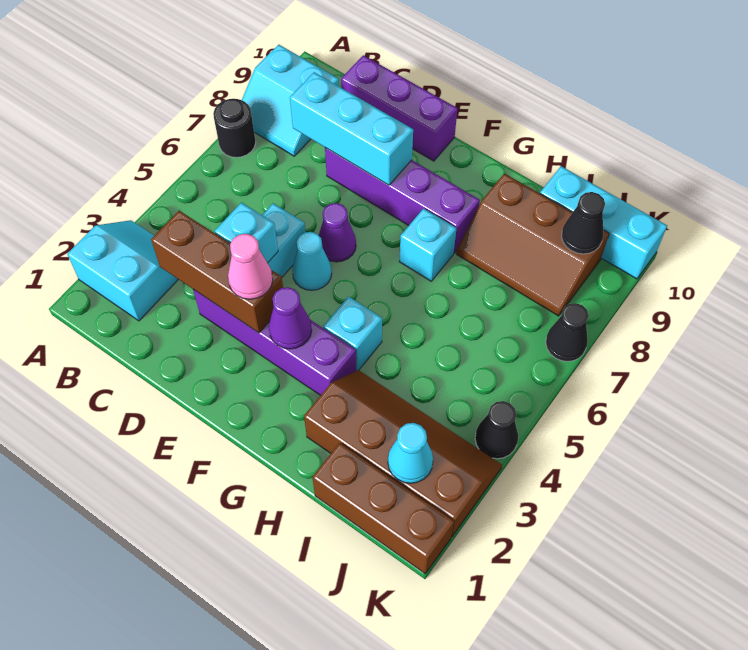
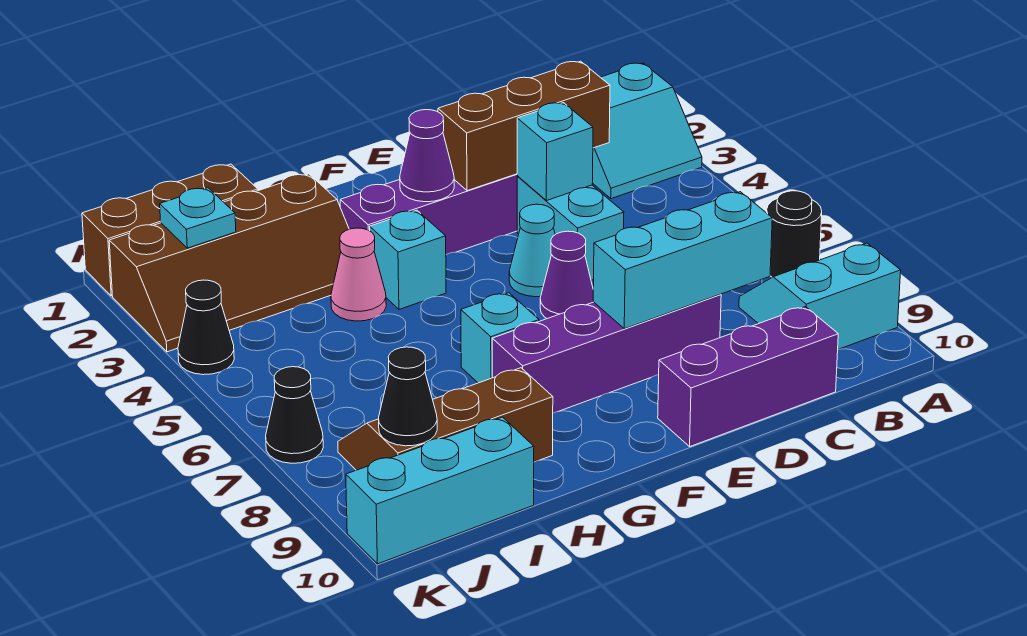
pink cone E3 level 3 -> pink cone H4 level 1
cyan cone J2 level 2 -> cyan plate J2 level 2

